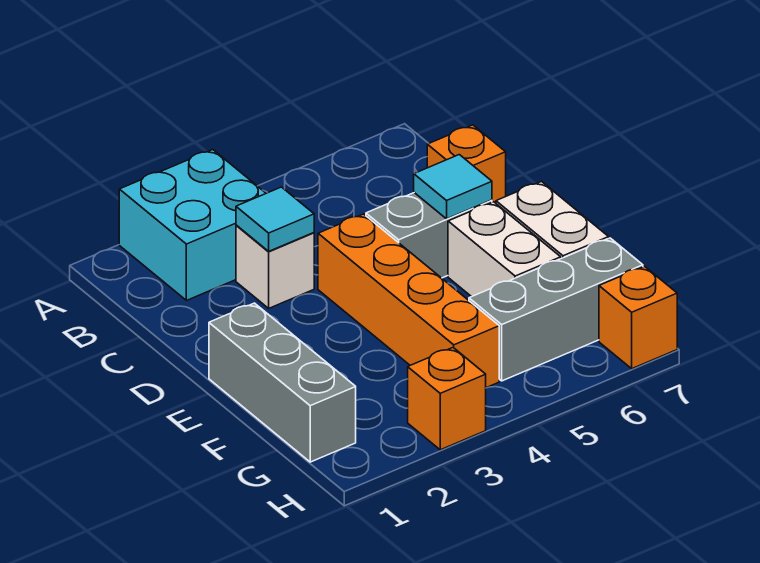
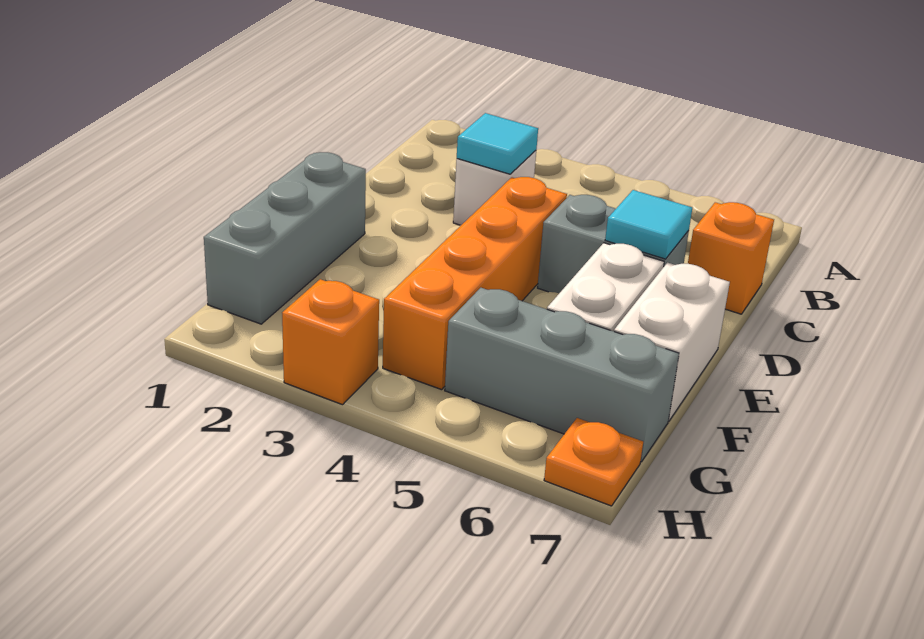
cyan brick A2:B3 level 1 -> none
orange brick H7 level 1 -> orange plate H7 level 1

